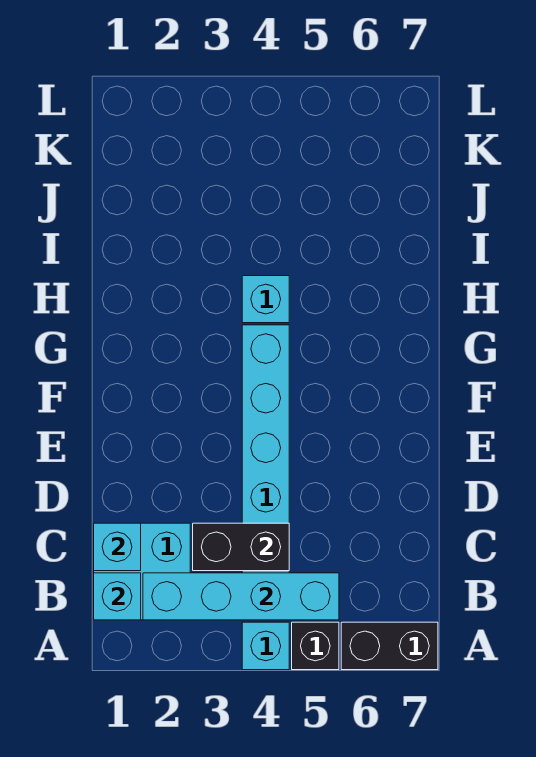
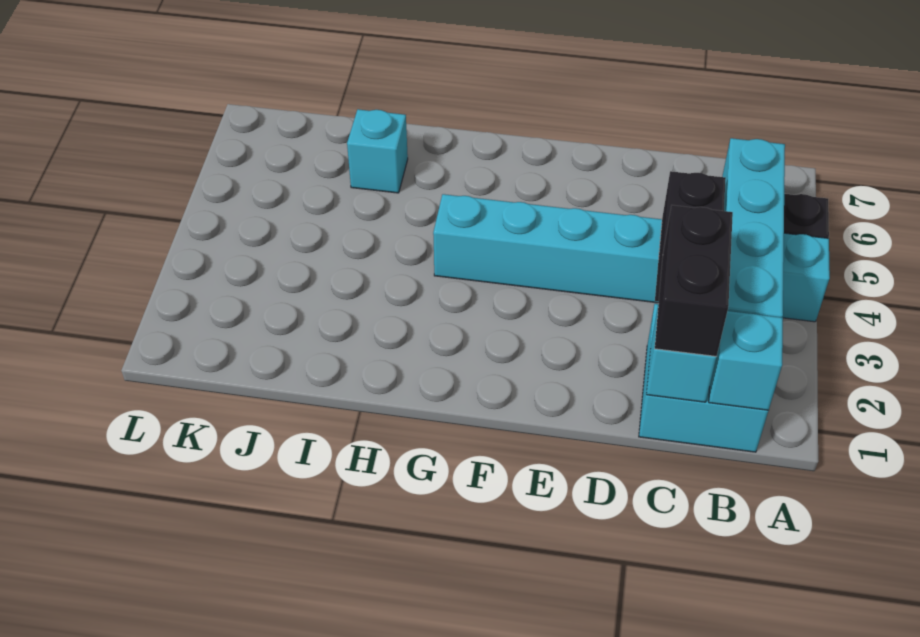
black brick A6:A7 level 1 -> black brick C1:C2 level 3
cyan brick H4 level 1 -> cyan brick I6 level 1

